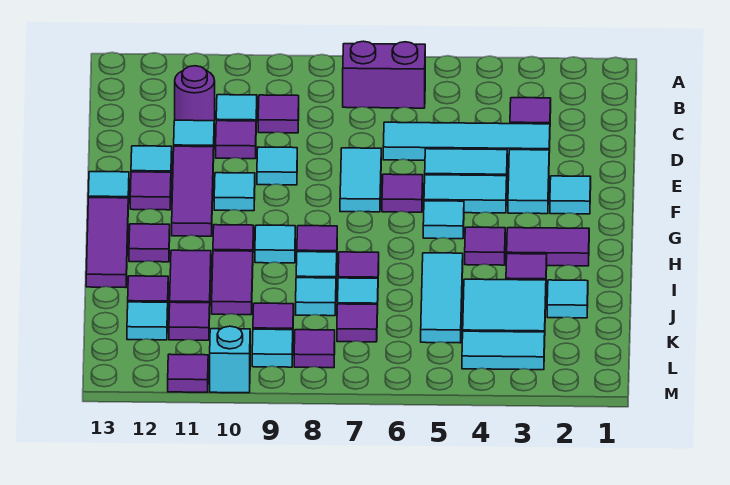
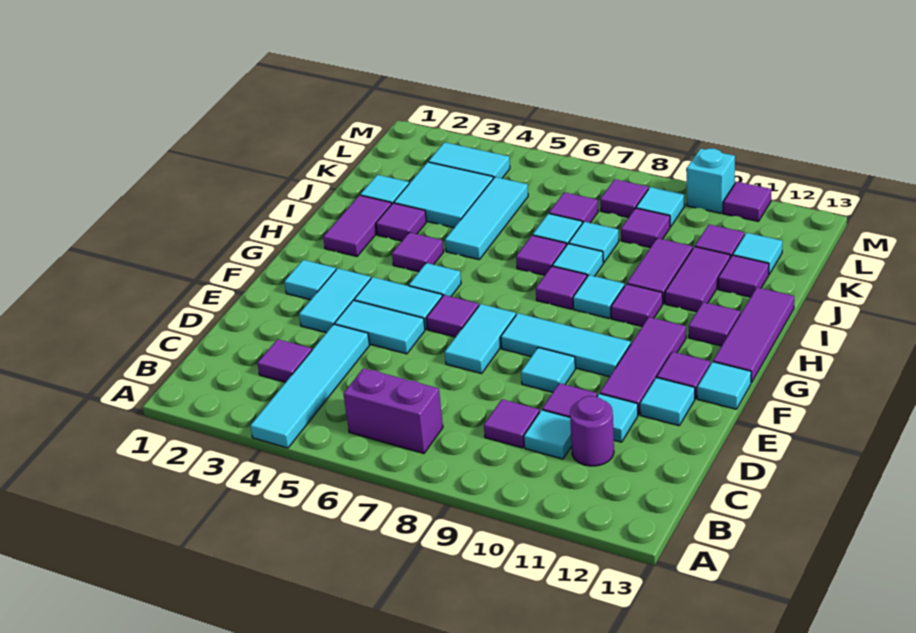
cyan tile D3:D6 level 1 -> cyan tile A4:D4 level 1
cyan tile F10 level 1 -> cyan tile F8:F10 level 1
purple tile H2:H3 level 1 -> purple tile H2:I2 level 1

